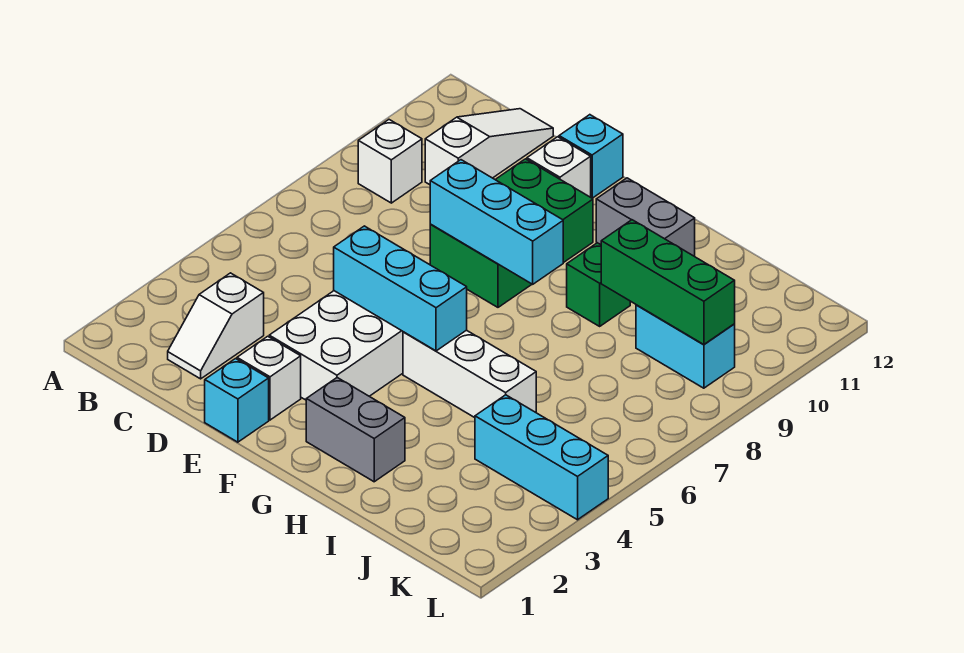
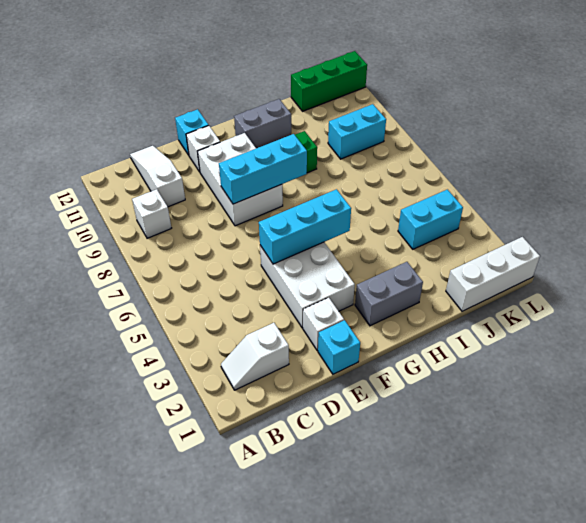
white slope C2:C3 level 1 top 3 -> white slope B2:C2 level 1 top C
green brick E8:F10 level 1 -> white brick E8:F10 level 1
white brick G5:I5 level 1 -> white brick J1:L1 level 1
green brick I9:K9 level 2 -> green brick J12:L12 level 1
cyan brick J4:L4 level 1 -> cyan brick J4:K4 level 1

